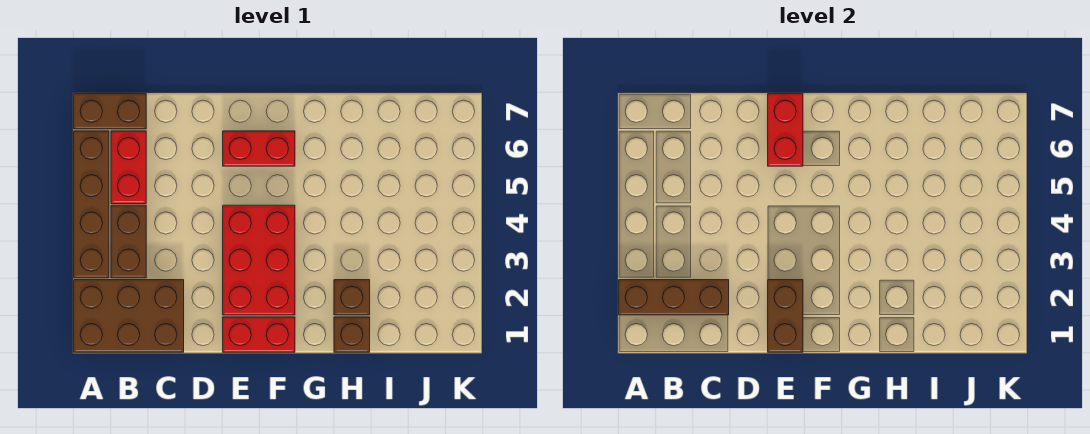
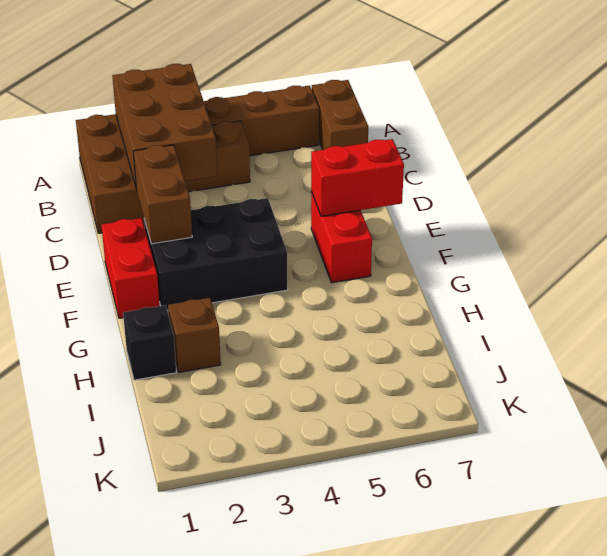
brown brick A2:C2 level 2 -> brown brick A2:C3 level 2
red brick B5:B6 level 1 -> none
brown brick E1:E2 level 2 -> brown brick D2:E2 level 2
red brick E2:F4 level 1 -> black brick E2:F4 level 1
brown brick H1 level 1 -> black brick H1 level 1

